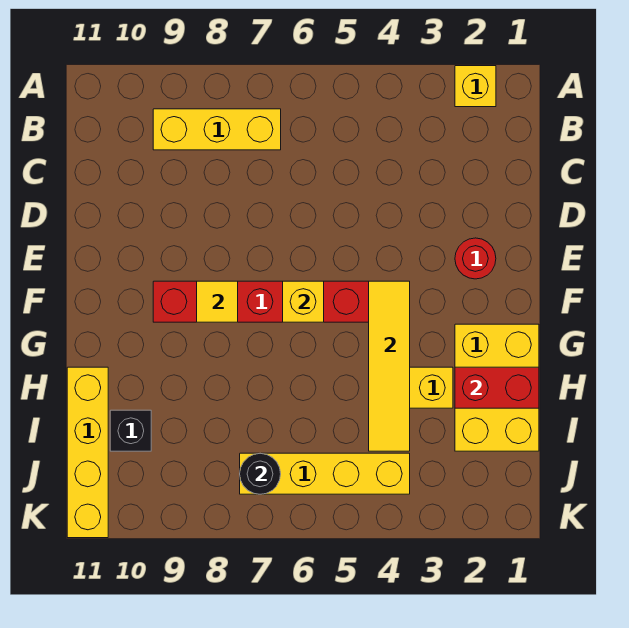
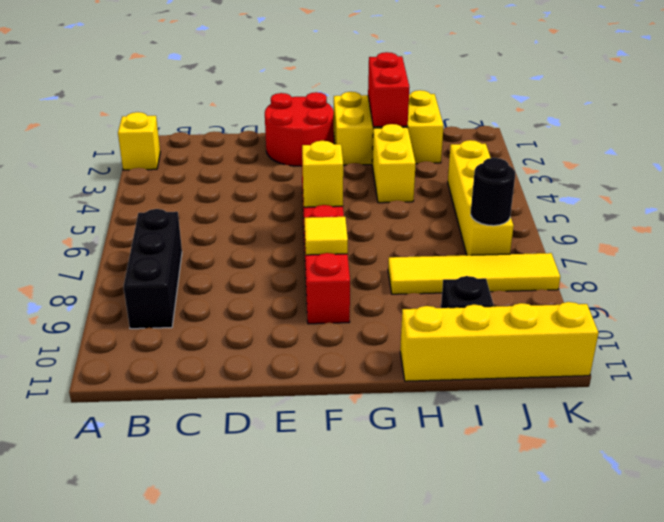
yellow brick B7:B9 level 1 -> black brick B7:B9 level 1
red round brick E2 level 1 -> red round brick E1:F2 level 1
yellow tile F4:I4 level 2 -> yellow tile H8:K8 level 1

